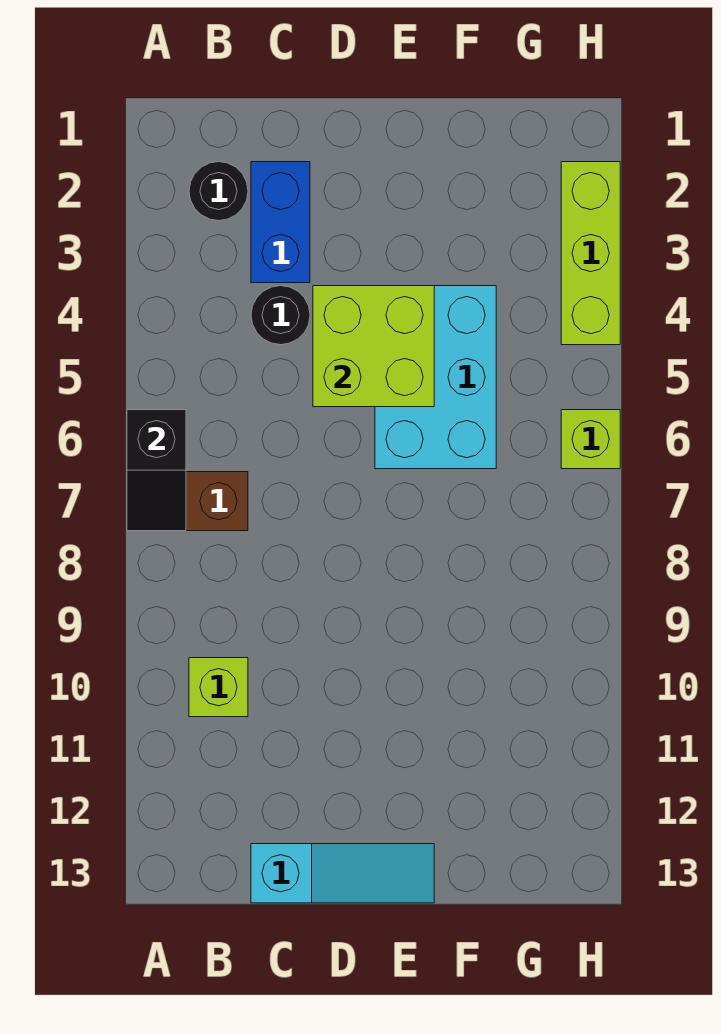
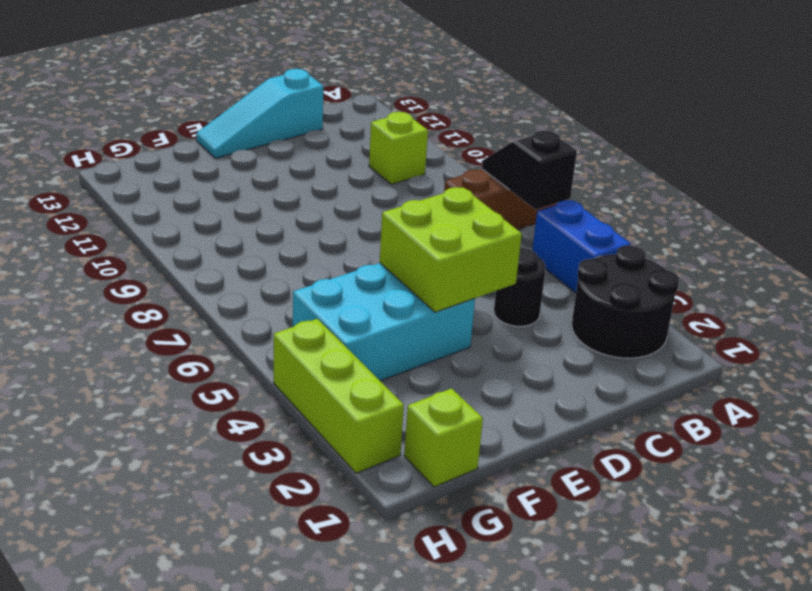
black round brick B2 level 1 -> black round brick A2:B3 level 1
blue brick C2:C3 level 1 -> blue brick A4:A5 level 1
cyan brick E4:F6 level 1 -> cyan brick E4:G5 level 1
lime brick H6 level 1 -> lime brick G1 level 1

